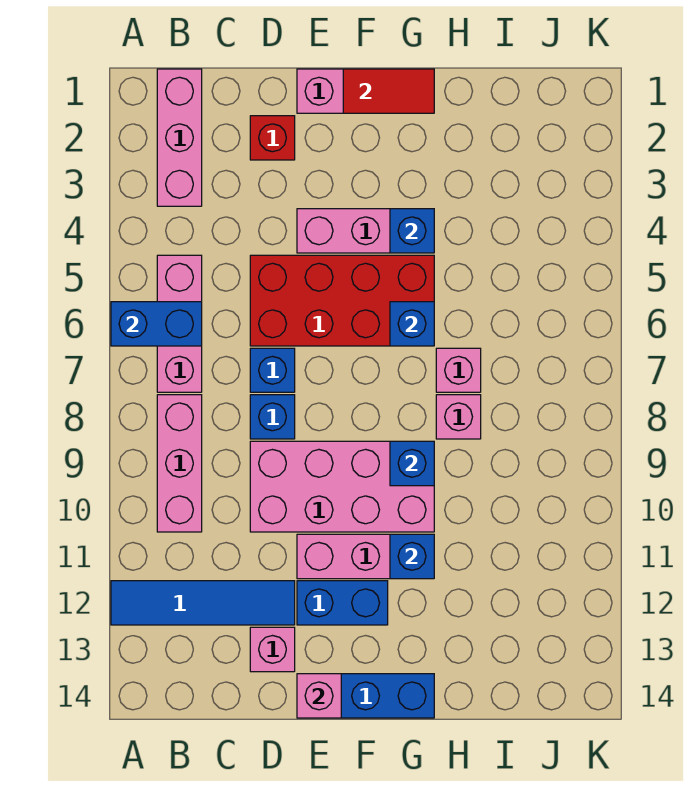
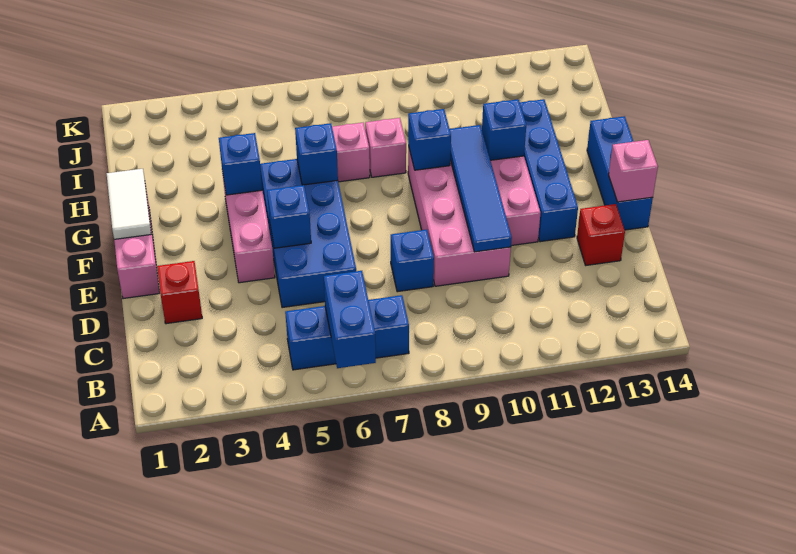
blue tile A12:D12 level 1 -> blue tile D10:G10 level 2
pink brick B1:B3 level 1 -> none
pink brick B5:B7 level 1 -> blue brick B5:B7 level 1
pink brick B8:B10 level 1 -> none
red brick D5:G6 level 1 -> blue brick D5:G6 level 1
blue brick D7 level 1 -> blue brick E5 level 2
pink brick D13 level 1 -> red brick D13 level 1
blue brick E12:F12 level 1 -> blue brick E12:H12 level 1
red tile F1:G1 level 2 -> white tile F1:G1 level 2

